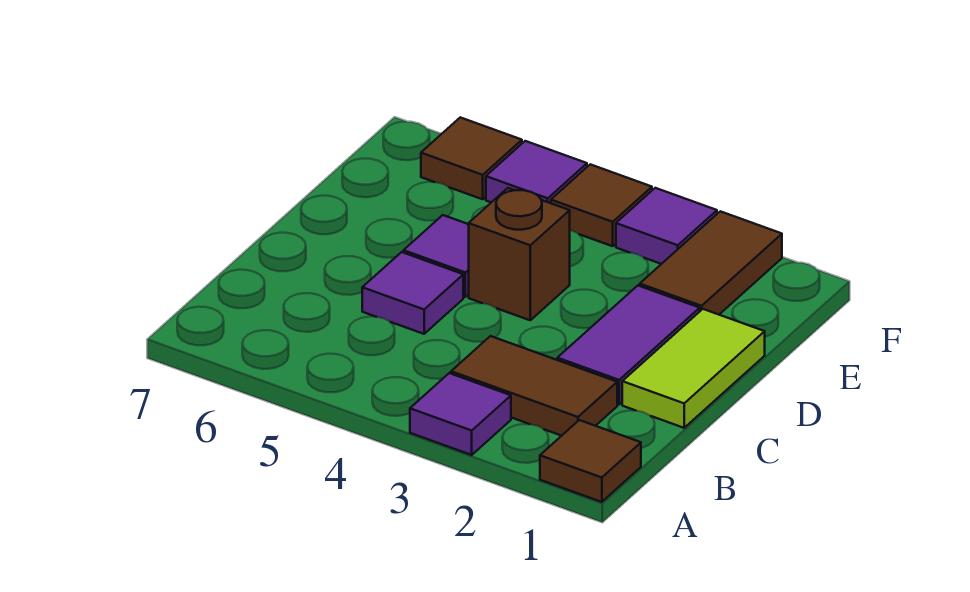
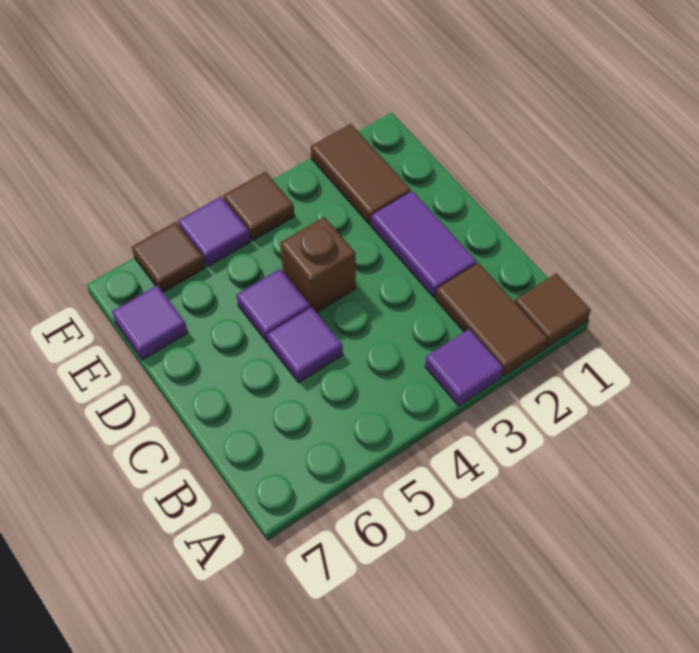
brown tile B2:B3 level 1 -> brown tile A2:B2 level 1
lime tile C1:D1 level 1 -> none
purple tile F3 level 1 -> purple tile E7 level 1

